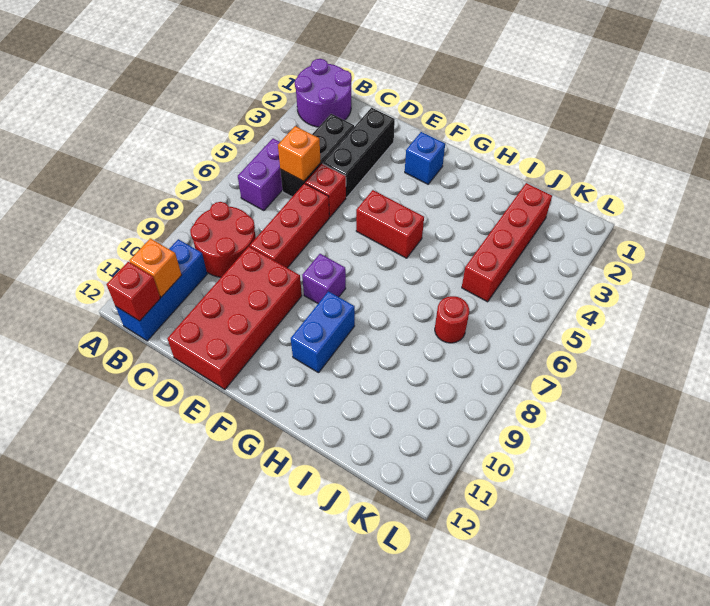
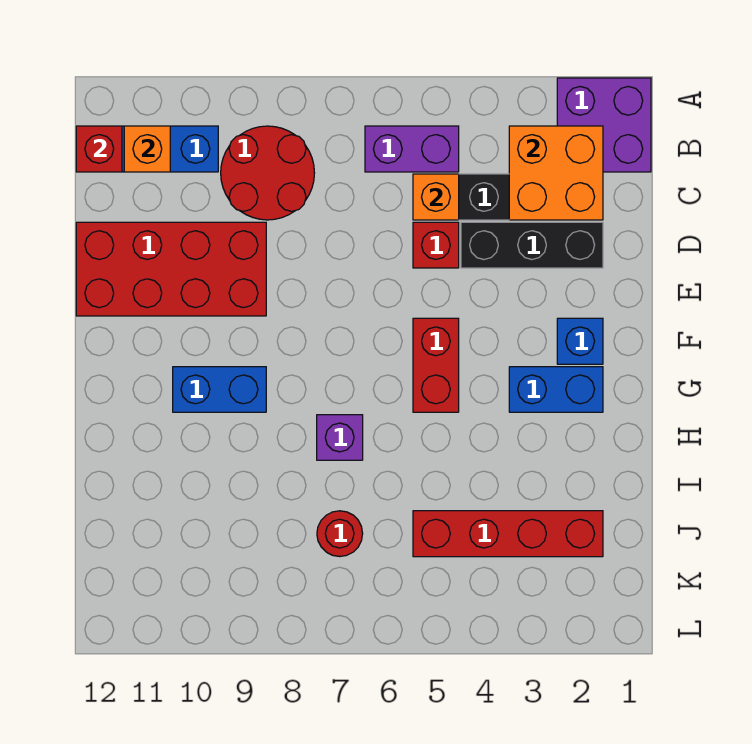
purple round brick A1:B2 level 1 -> purple brick A1:B2 level 1
none -> orange brick B2:C3 level 2
red brick D6:D8 level 1 -> none
purple brick F8 level 1 -> purple brick H7 level 1
none -> blue brick G2:G3 level 1

